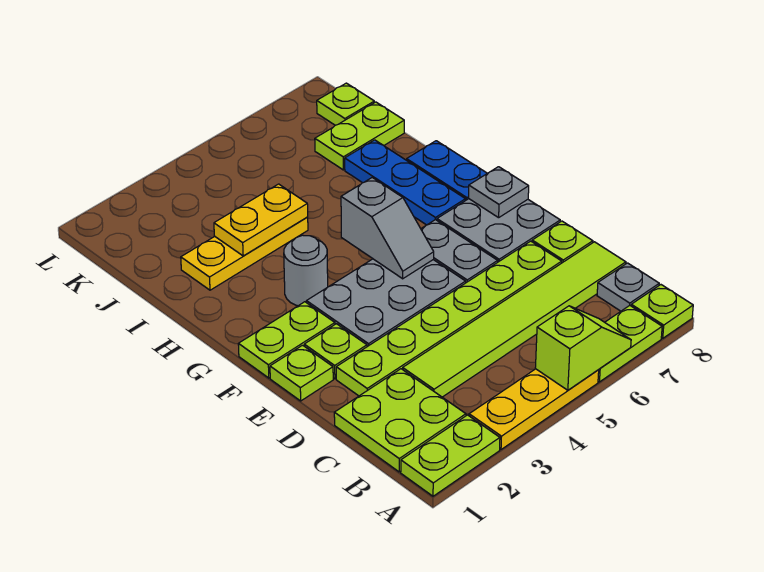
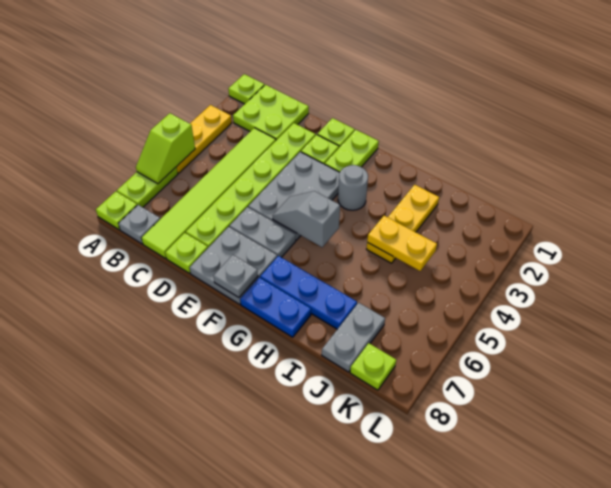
lime plate A1:A2 level 1 -> lime plate A1 level 1
yellow plate I3:I4 level 2 -> yellow plate I4:J4 level 2
lime plate J7:J8 level 1 -> grey plate J7:J8 level 1

